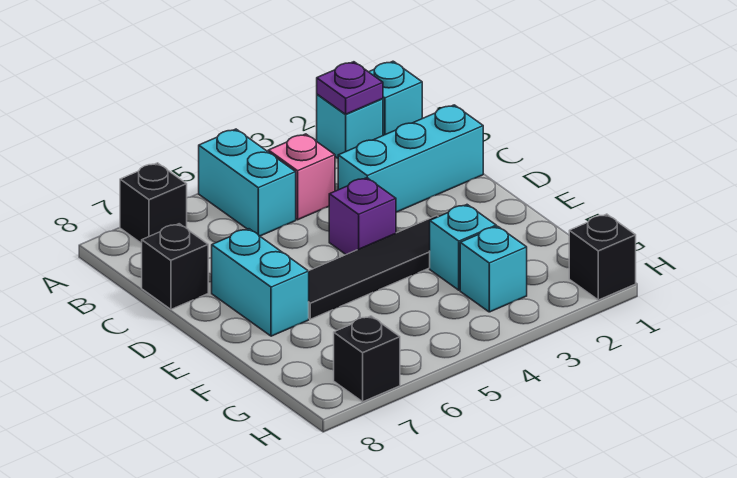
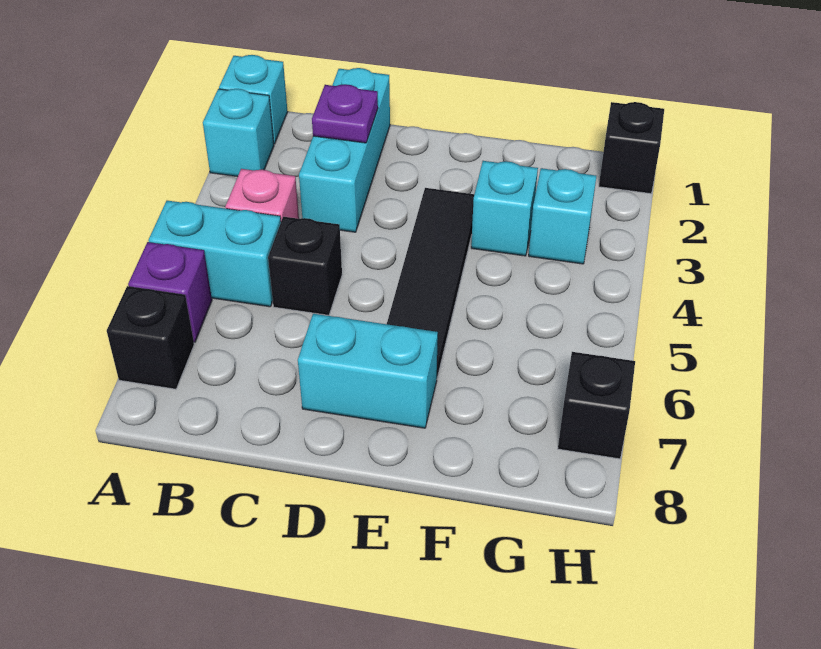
purple plate A2 level 2 -> purple plate C2 level 2
black brick C8 level 1 -> black brick C5 level 1
purple brick D4 level 1 -> purple brick A6 level 1

